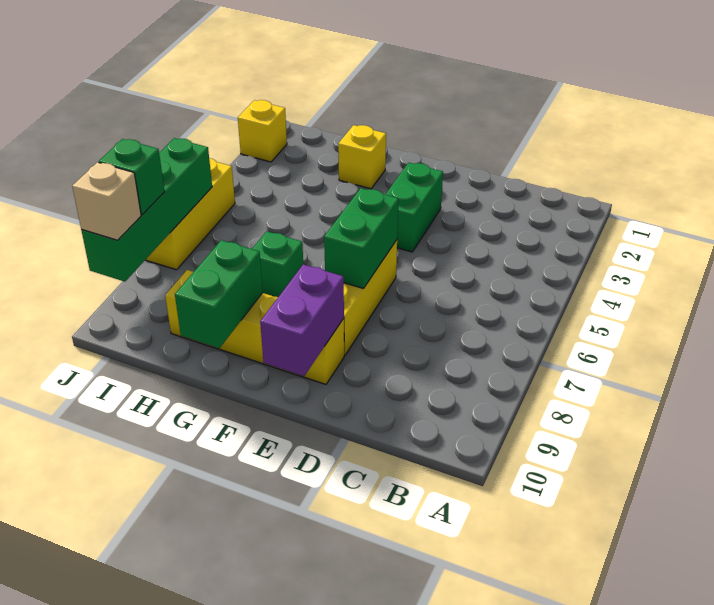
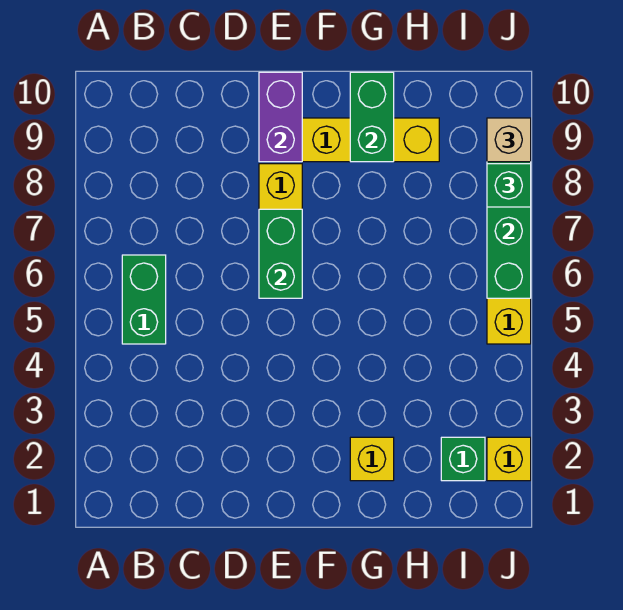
green brick E3:E4 level 1 -> green brick B5:B6 level 1
green brick G7 level 1 -> green brick I2 level 1

